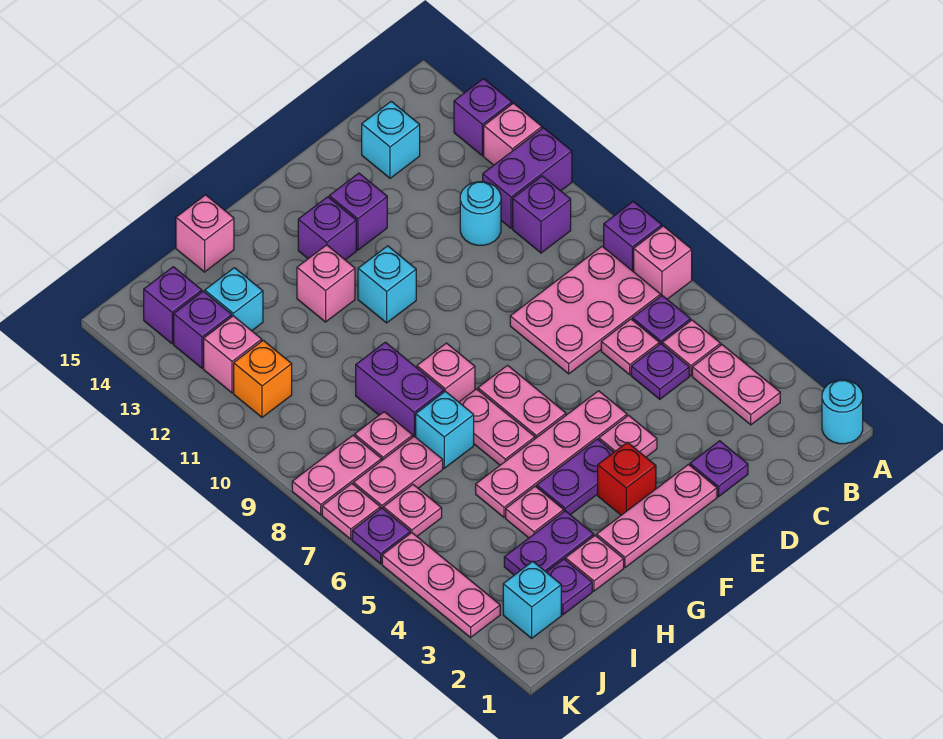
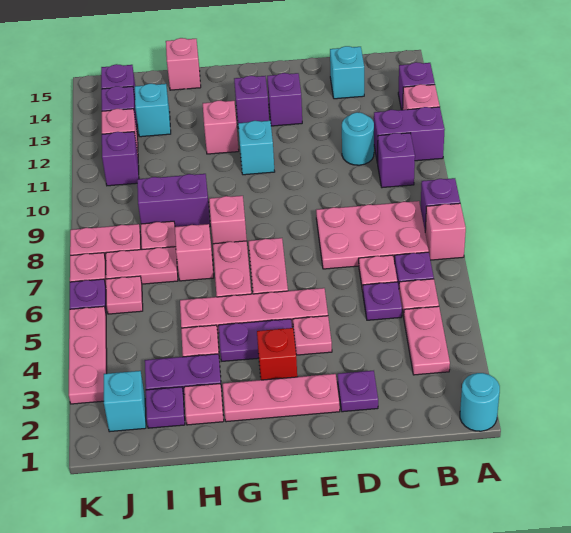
cyan brick H7 level 1 -> pink brick H7 level 1
purple brick H8:H9 level 1 -> purple brick H9:I9 level 1
orange brick J11 level 1 -> purple brick J11 level 1

